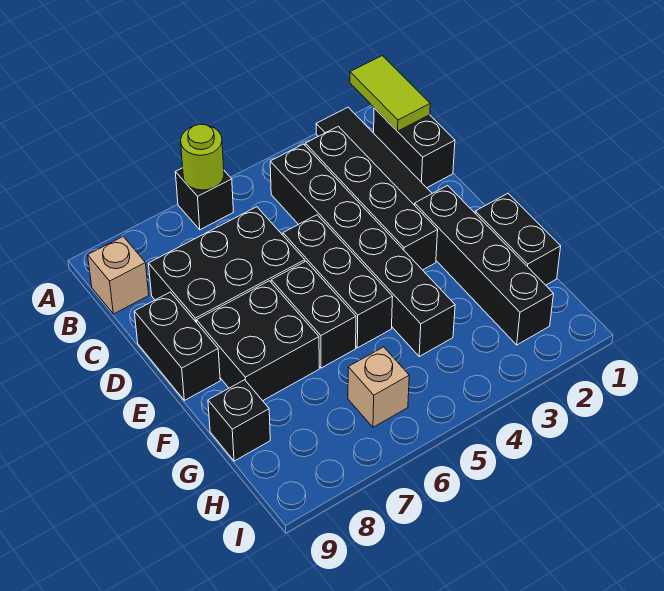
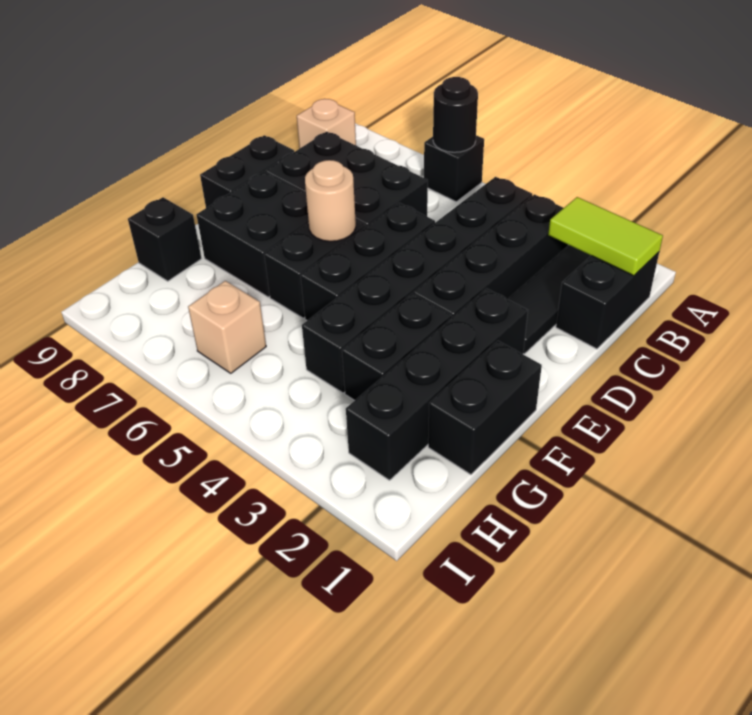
lime tile A1:B1 level 2 -> lime tile B1:B2 level 2
lime round brick A6 level 2 -> black round brick A6 level 2
none -> tan round brick E6 level 2
none -> black brick F3:G3 level 1

